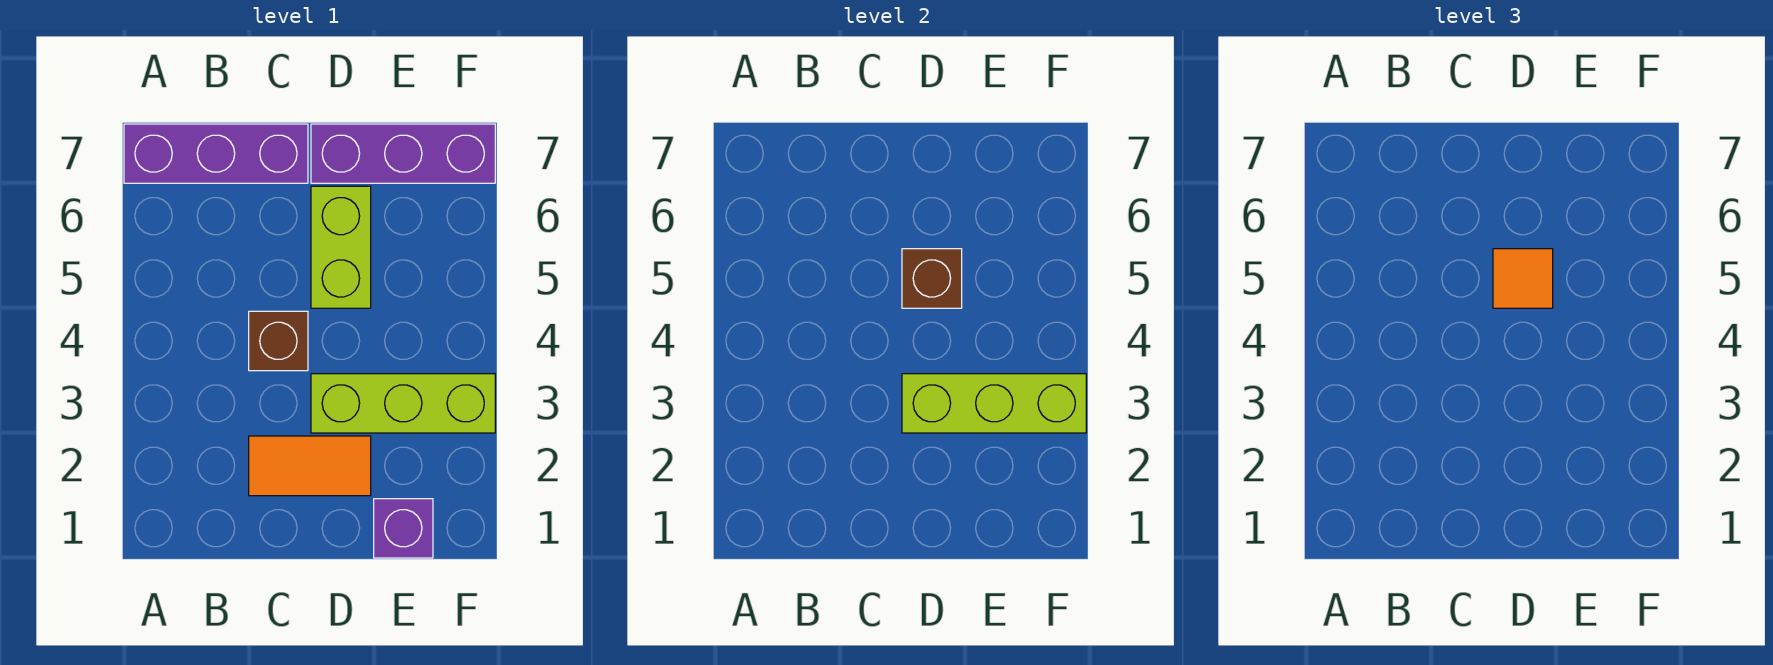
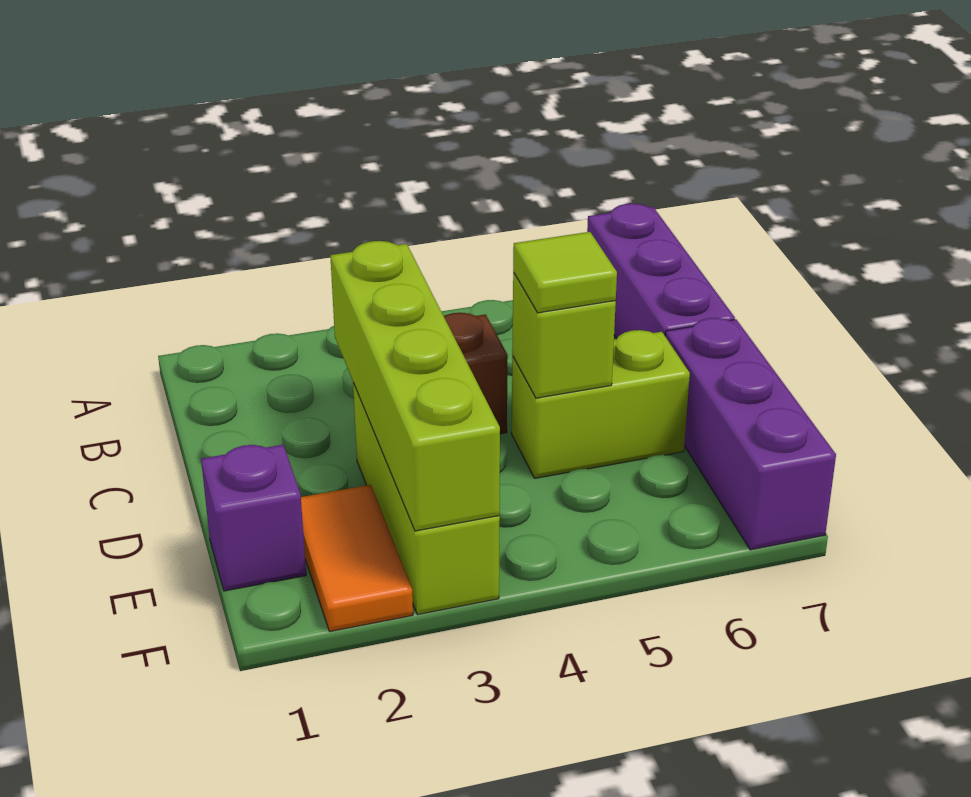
orange tile C2:D2 level 1 -> orange tile E2:F2 level 1
lime brick D3:F3 level 2 -> lime brick C3:F3 level 2
brown brick D5 level 2 -> lime brick D5 level 2
orange tile D5 level 3 -> lime tile D5 level 3

